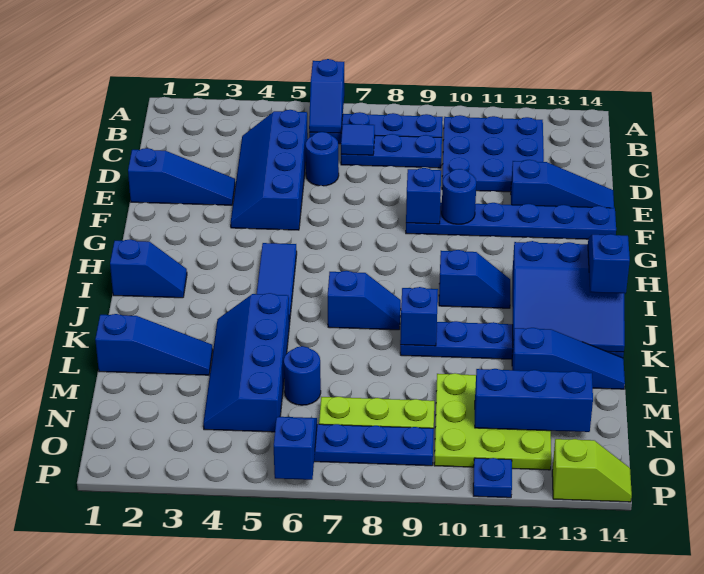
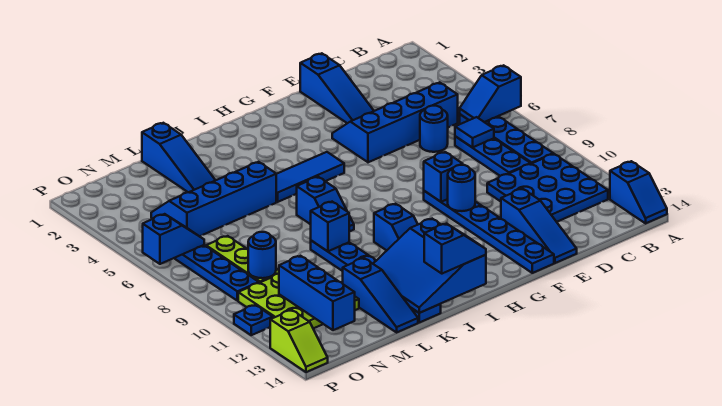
blue slope I1:I2 level 1 top 1 -> blue slope A13:A14 level 1 top 13
blue round brick M6 level 1 -> blue round brick N9 level 2

